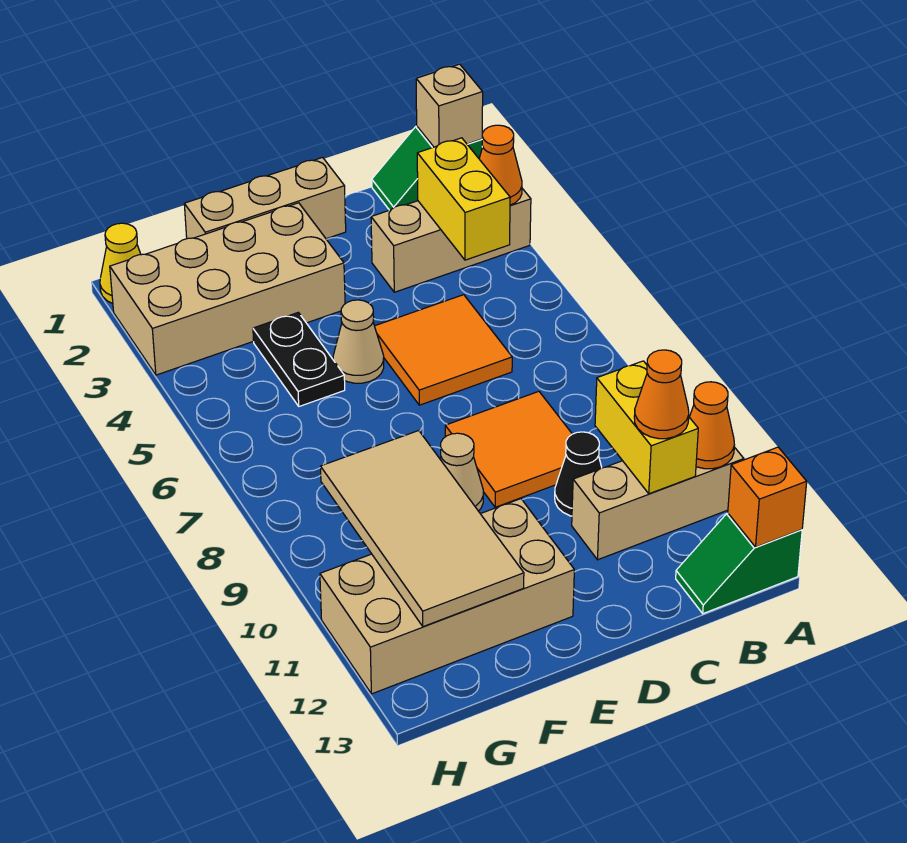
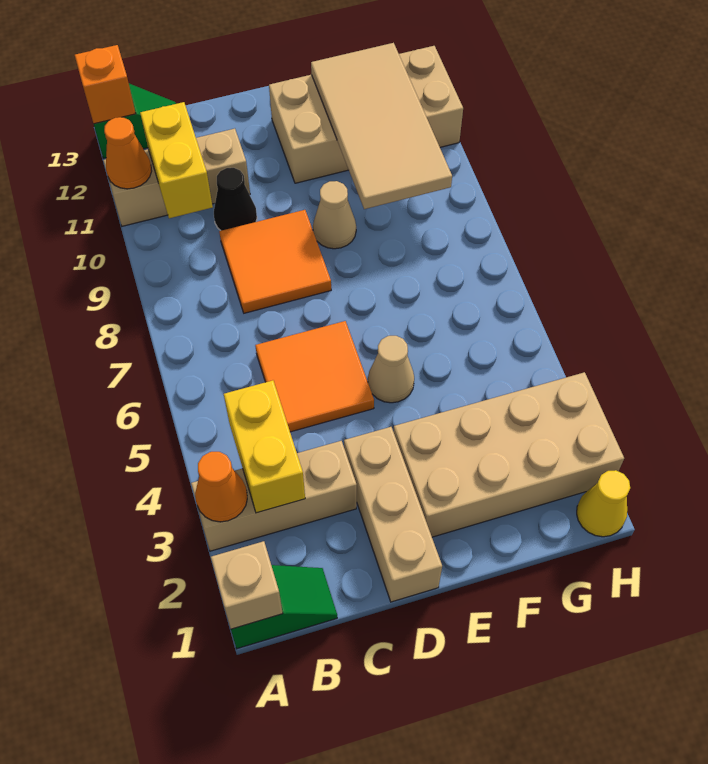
orange cone B11 level 3 -> none
tan brick D1:F1 level 1 -> tan brick D1:D3 level 1
black plate F4:F5 level 1 -> none

